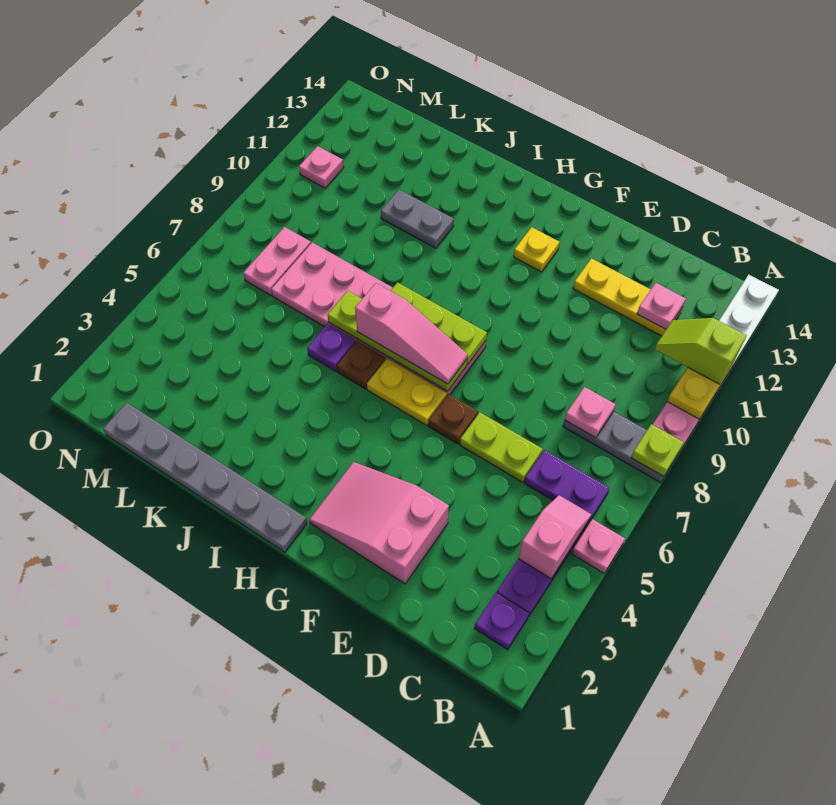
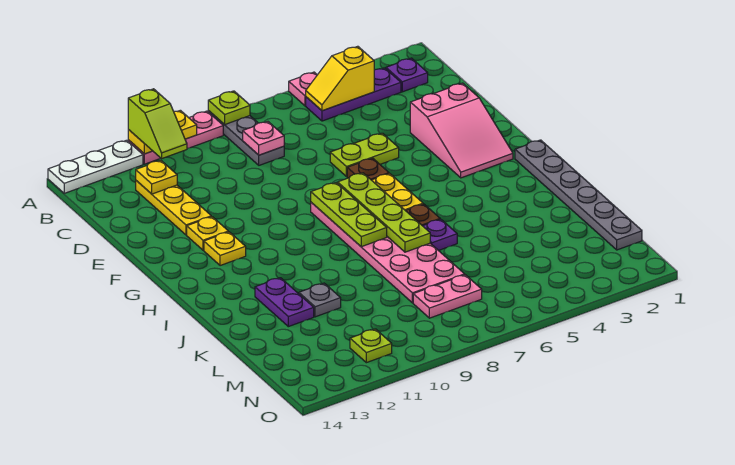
pink slope B4:B5 level 2 top 4 -> yellow slope B4:B5 level 2 top 4
purple plate B6:C6 level 1 -> purple plate J12:K12 level 1
pink plate C12 level 2 -> yellow plate C12 level 2
lime plate D6:E6 level 1 -> lime plate E5:E6 level 1
none -> yellow plate F12 level 1
pink slope G7:I7 level 3 top I -> none
grey plate J11:K11 level 1 -> grey plate K11 level 1
pink plate N11 level 1 -> lime plate N11 level 1

